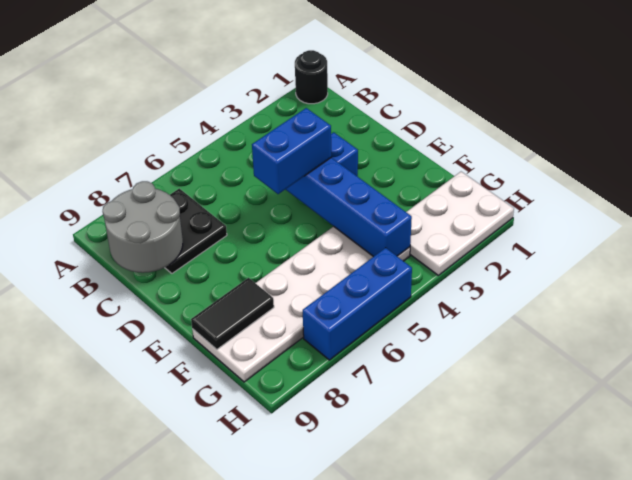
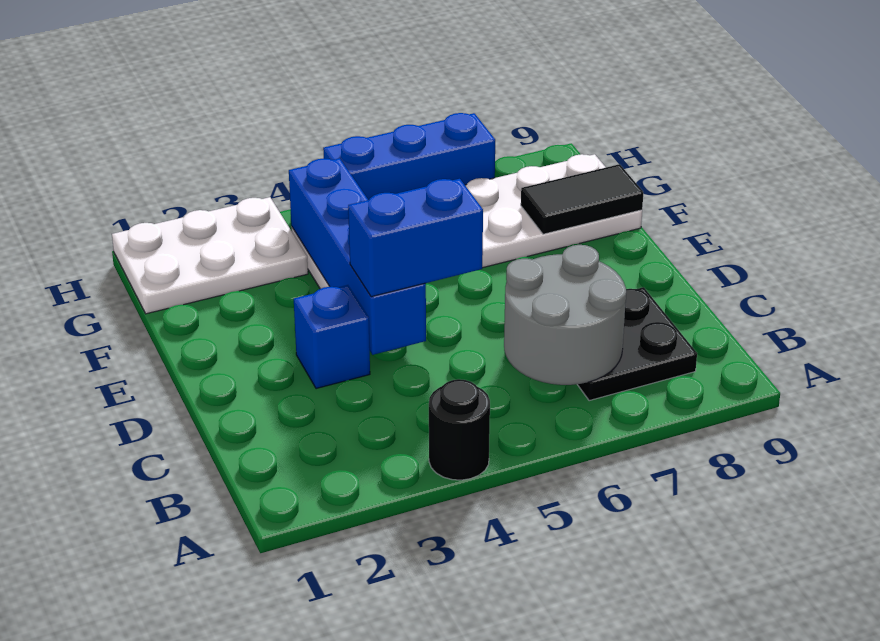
black round brick A1 level 1 -> black round brick A4 level 1
grey round brick B8:C9 level 2 -> grey round brick B6:C7 level 2

